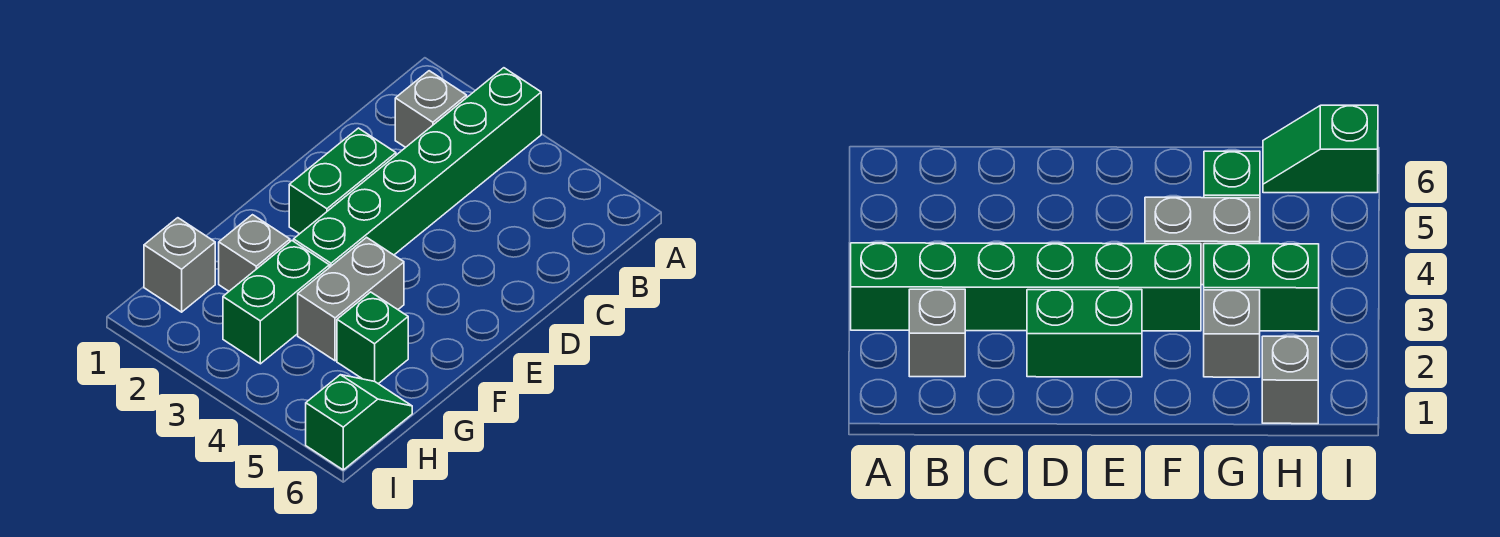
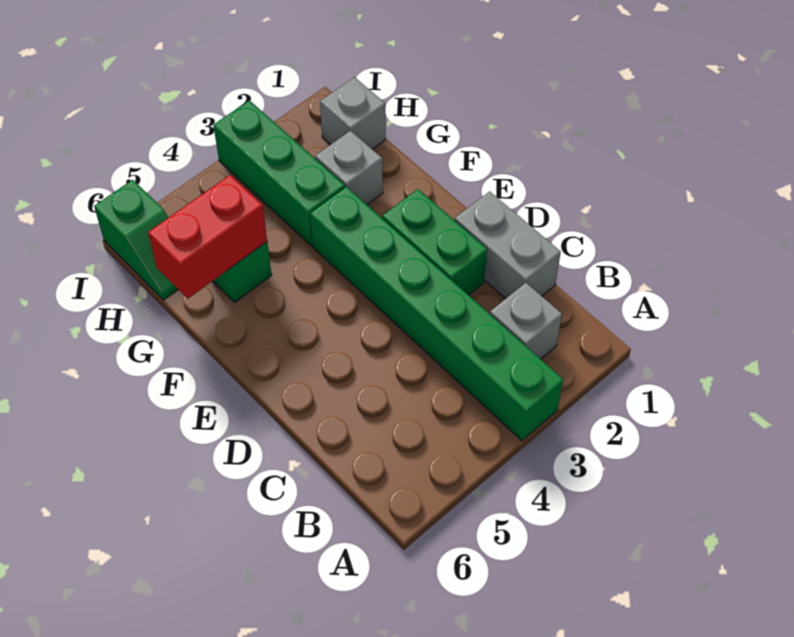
grey brick F4:G4 level 1 -> grey brick C1:D1 level 1
green brick G3:H3 level 1 -> green brick G3:I3 level 1
none -> red brick G5:G6 level 2

